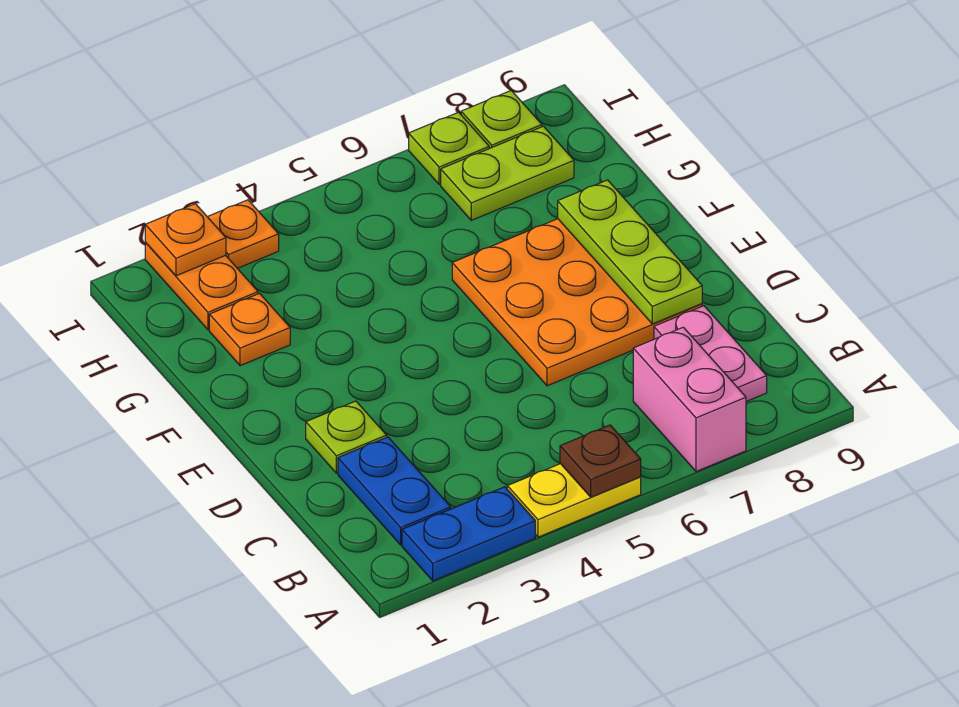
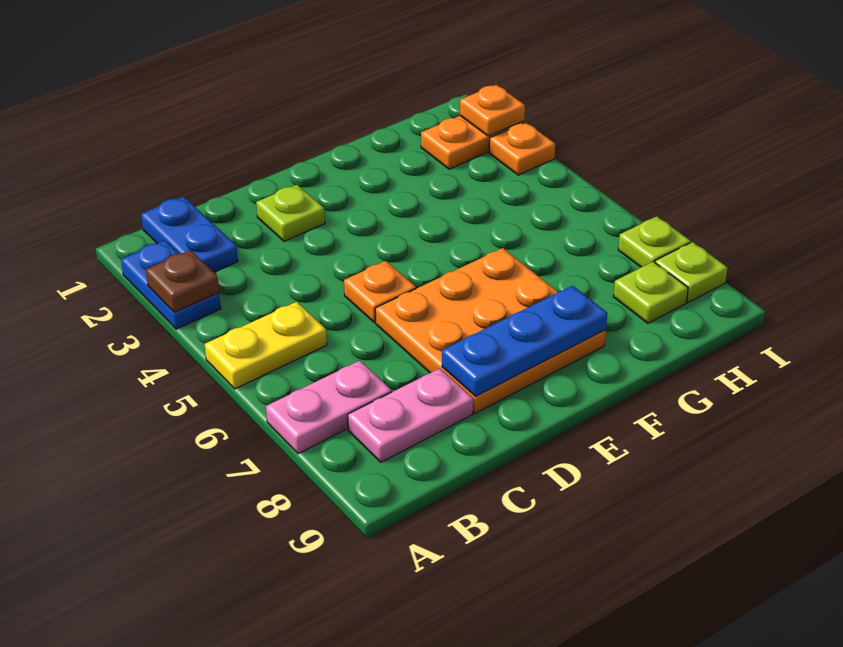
yellow plate A4:A5 level 1 -> yellow plate A5:B5 level 1
brown plate A5 level 2 -> brown plate A3 level 2
pink brick A7:B7 level 1 -> pink plate A7:B7 level 1
blue plate B2:C2 level 1 -> blue plate B1:B2 level 1
lime plate D8:F8 level 2 -> blue plate D8:F8 level 2
orange plate G2 level 1 -> orange plate D5 level 1
lime plate H7:H8 level 1 -> lime plate H8 level 1

